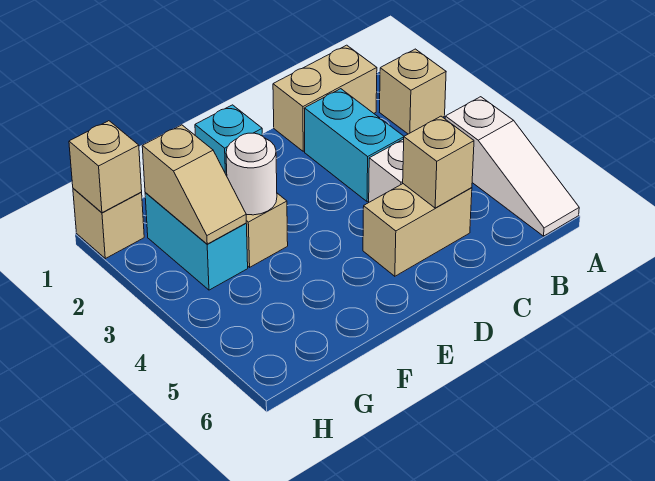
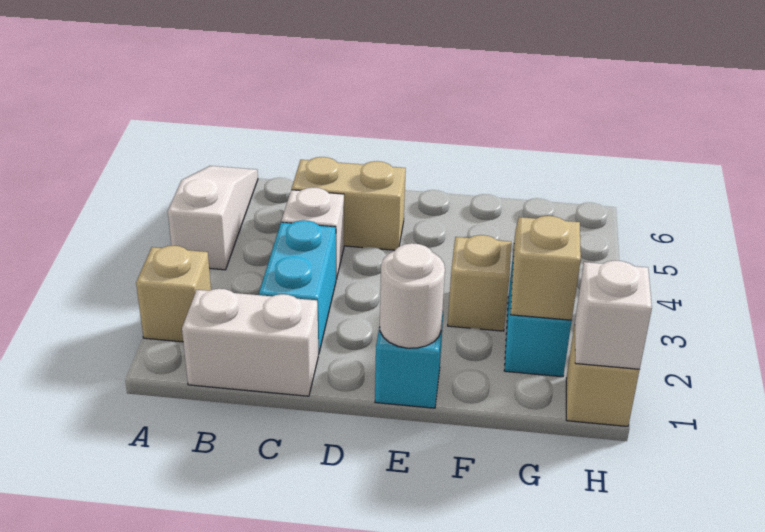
tan brick B1:C1 level 1 -> white brick B1:C1 level 1
tan brick C5 level 2 -> none
white round brick F3 level 2 -> white round brick E1 level 2
tan brick H1 level 2 -> white brick H1 level 2

